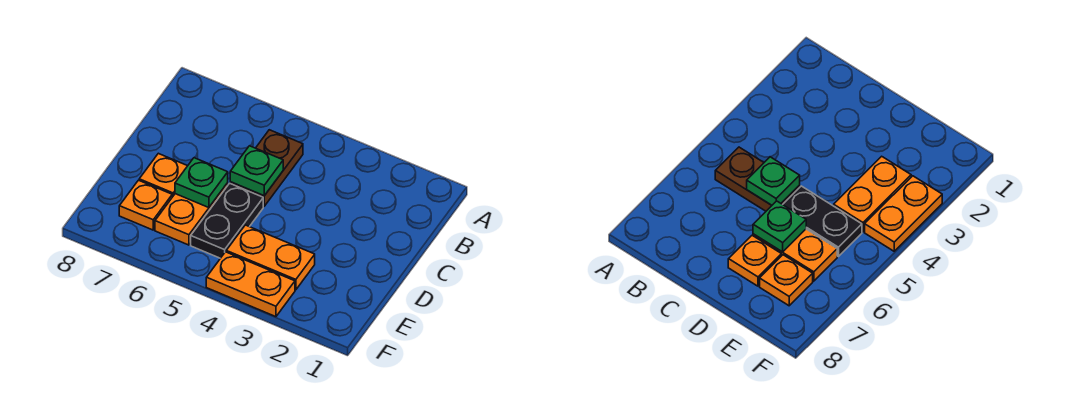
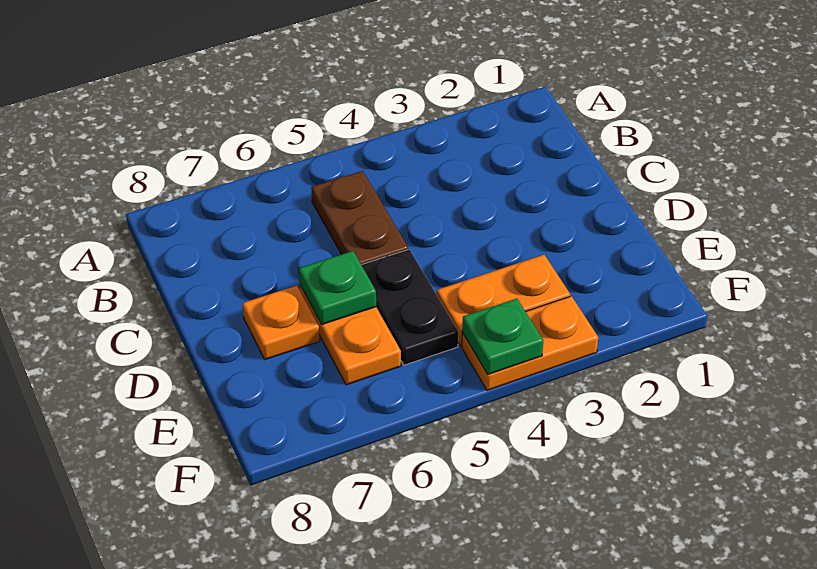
green plate C5 level 2 -> green plate F4 level 2
orange plate E7 level 1 -> none

